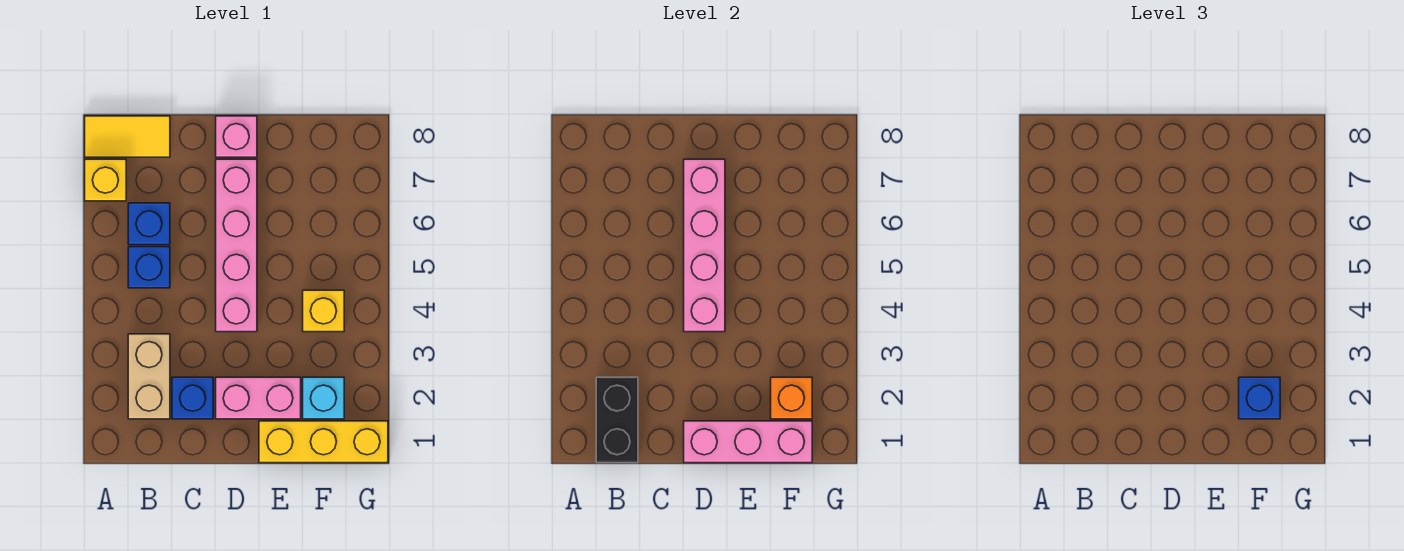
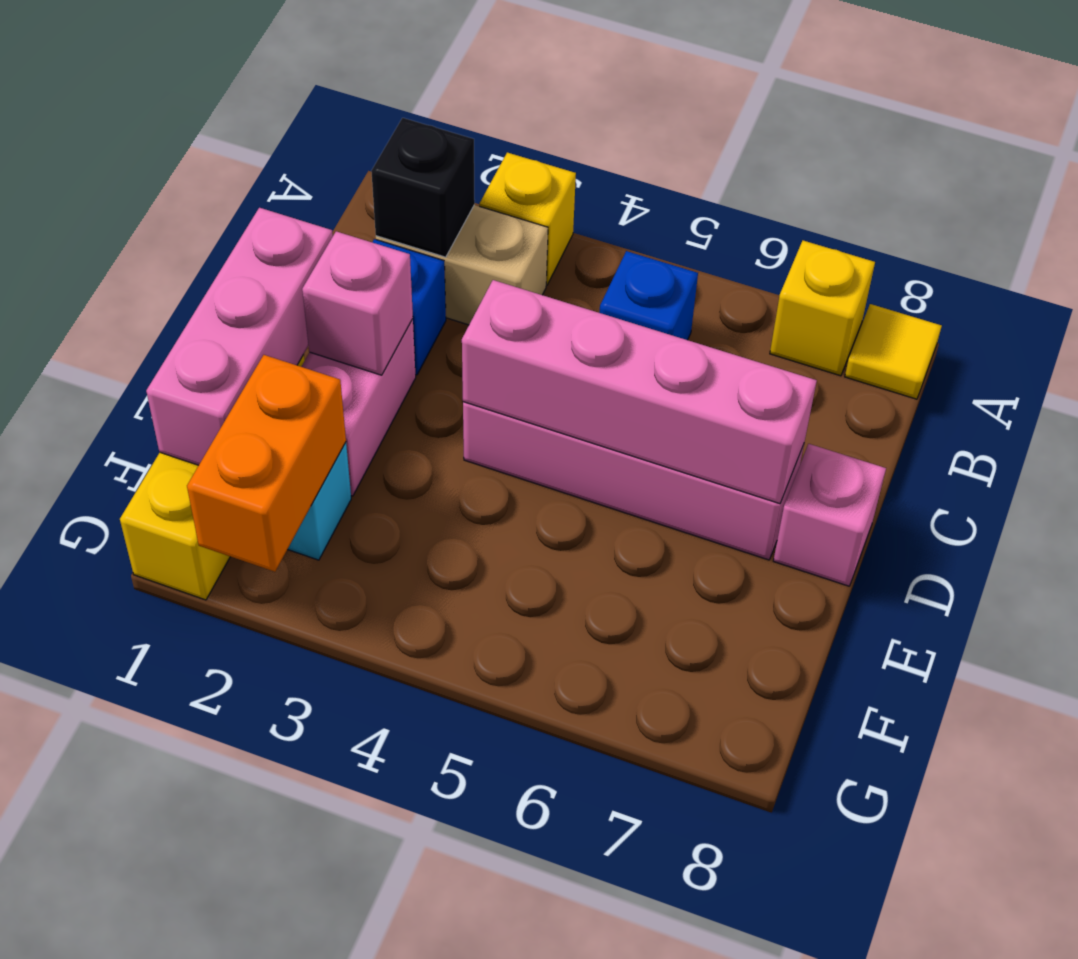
yellow tile A8:B8 level 1 -> yellow tile A8 level 1
black brick B1:B2 level 2 -> black brick B2 level 2
blue brick B6 level 1 -> none
none -> pink brick D2 level 2
orange brick F2 level 2 -> orange brick F2:G2 level 2
blue brick F2 level 3 -> none
yellow brick F4 level 1 -> yellow brick A3 level 1

